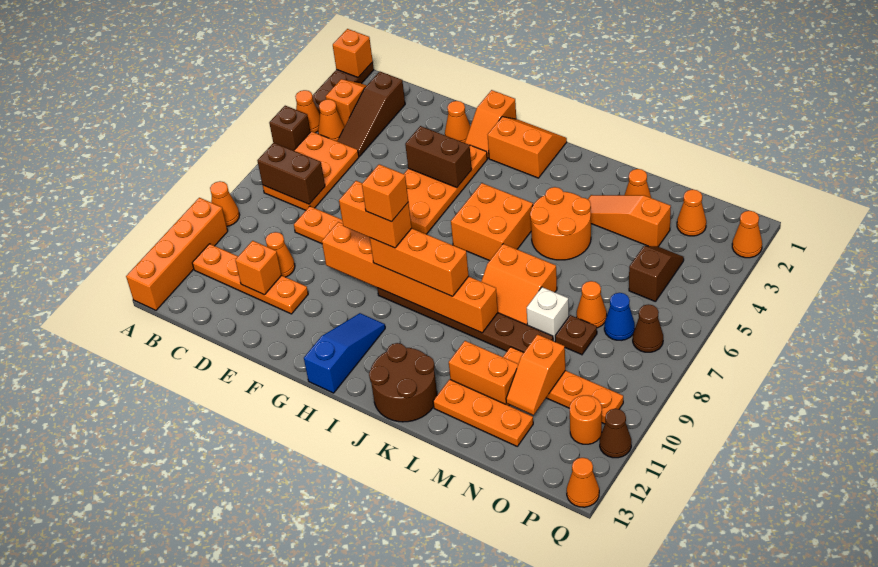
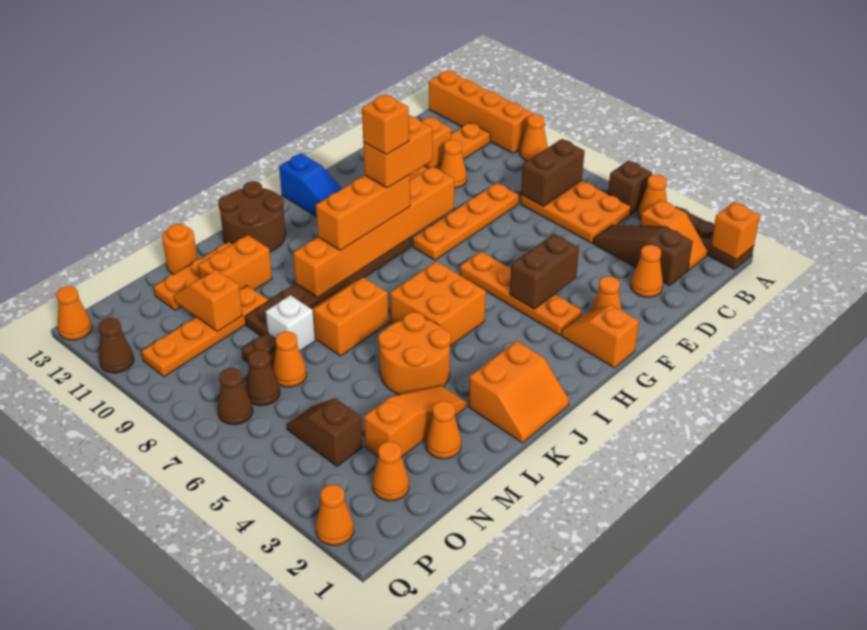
orange cone B4 level 1 -> orange cone D2 level 1
orange plate F3:G6 level 1 -> orange plate G3:G6 level 1
orange slope H1:I2 level 1 top 2 -> orange slope J1:K2 level 1 top 2
brown slope O4:O5 level 1 top 5 -> brown slope O4:O5 level 1 top 4
blue cone O7 level 1 -> brown cone O7 level 1
orange round brick P11 level 1 -> orange round brick M13 level 1

